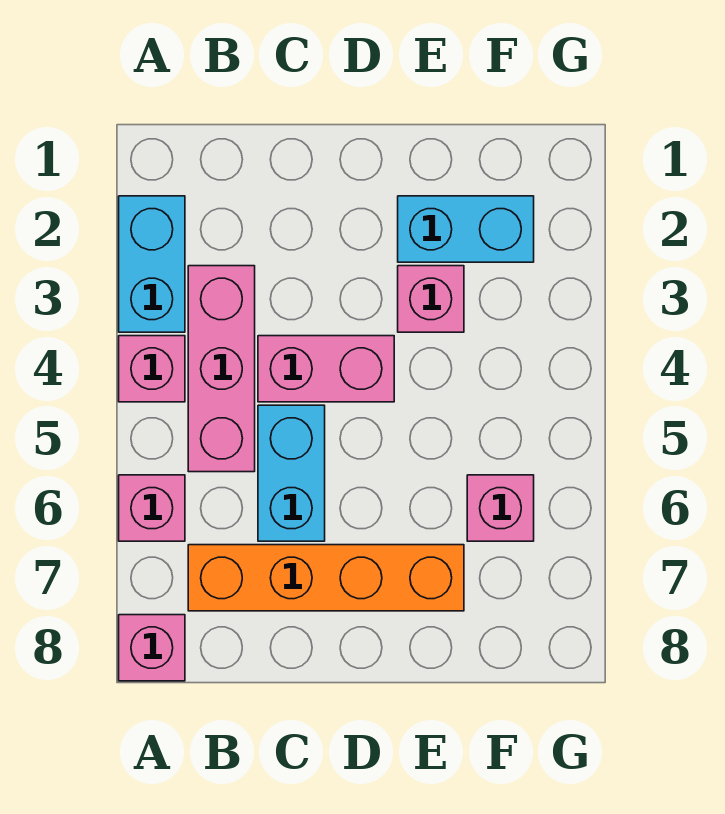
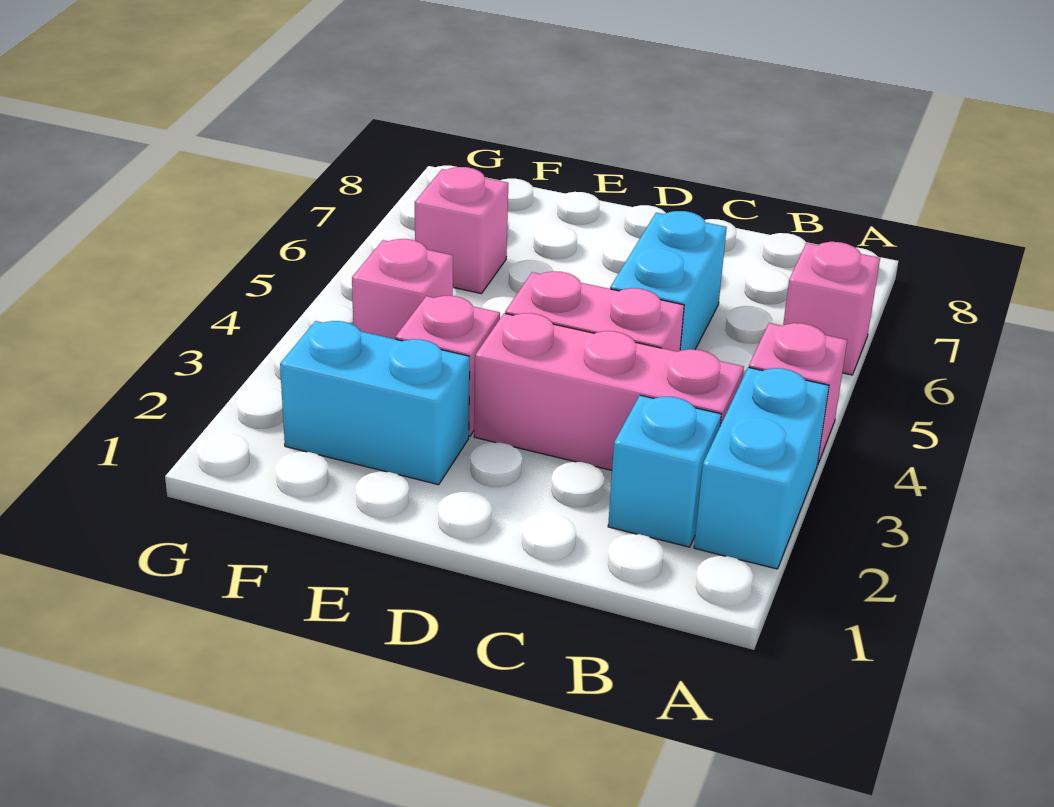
pink brick A8 level 1 -> pink brick F4 level 1
none -> cyan brick B2 level 1
pink brick B3:B5 level 1 -> pink brick B3:D3 level 1
orange brick B7:E7 level 1 -> none

